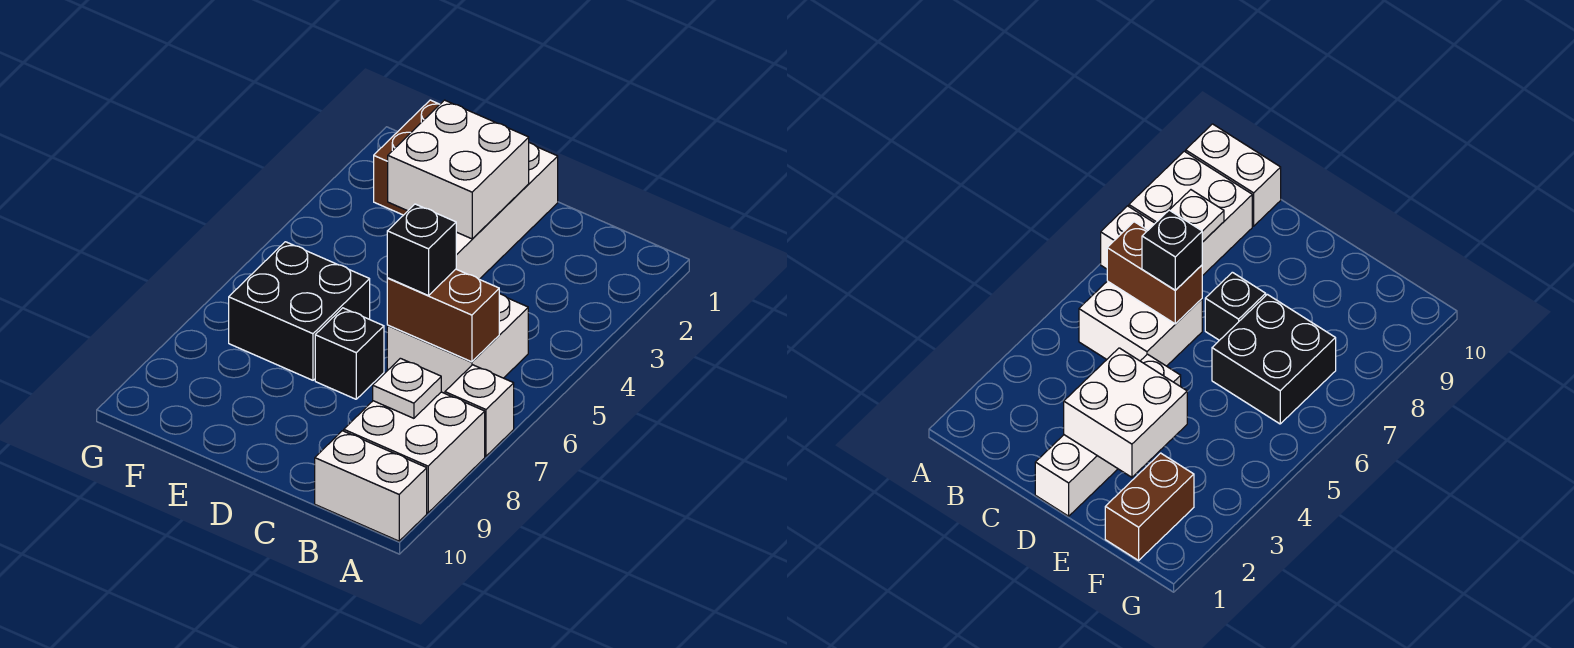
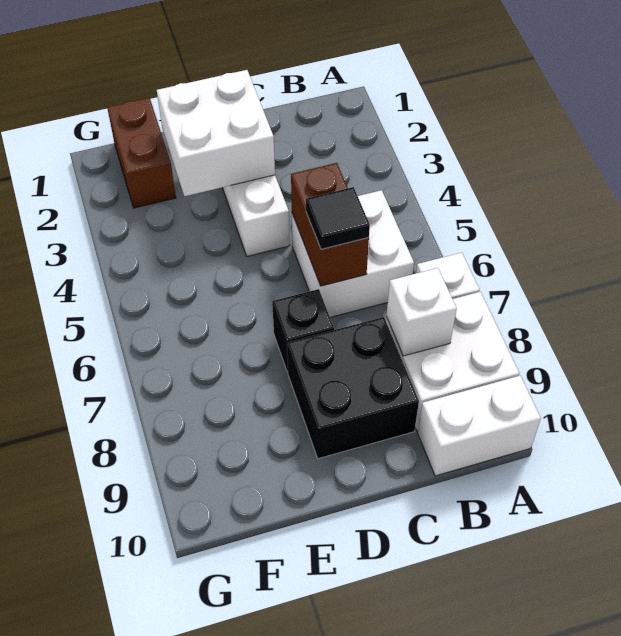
brown brick B6:C6 level 2 -> brown brick C5:C6 level 2
white plate B8 level 2 -> white brick B8 level 2
black brick C6 level 3 -> black tile C6 level 3
black brick E6:F7 level 1 -> black brick C8:D9 level 1

